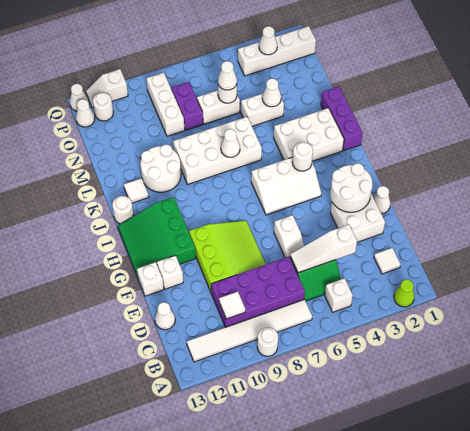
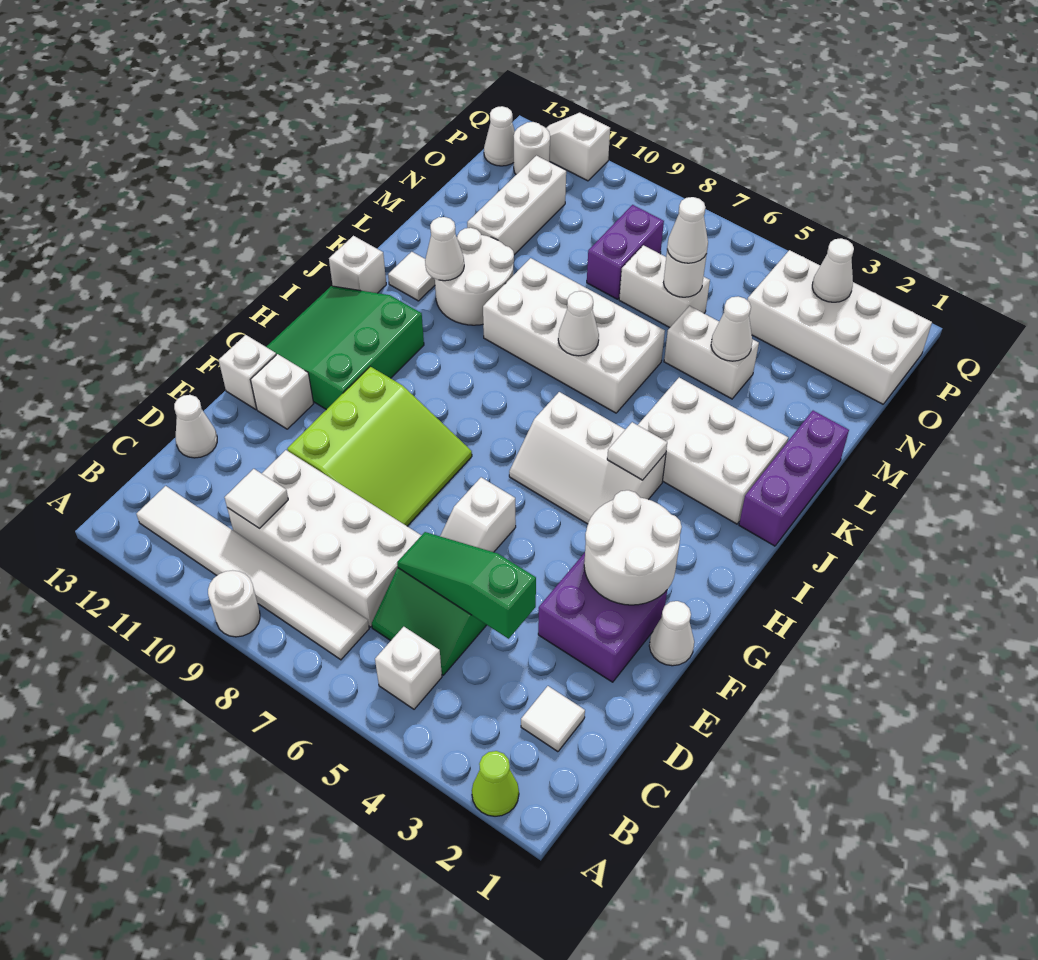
purple brick C7:D10 level 1 -> white brick C7:D10 level 1
white slope D4:D6 level 2 top 4 -> green slope D4:D6 level 2 top 4
white brick E2:F3 level 1 -> purple brick E2:F3 level 1
white round brick I4 level 2 -> white tile I4 level 2
white round brick J13 level 1 -> white brick J13 level 1
white brick N9:P9 level 1 -> white brick M11:O11 level 1
white brick P1:P4 level 1 -> white brick O1:P4 level 1
white cone Q13 level 1 -> white cone K11 level 2

